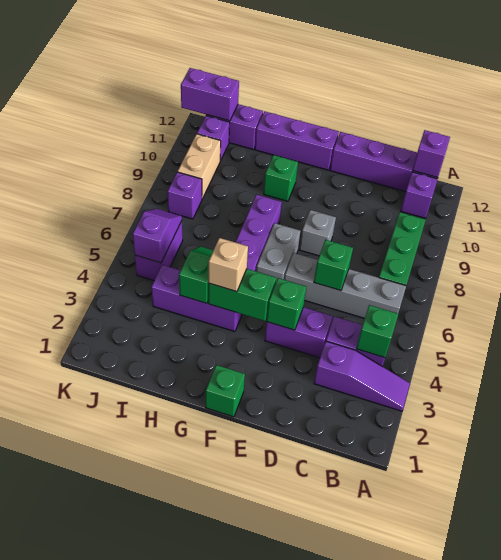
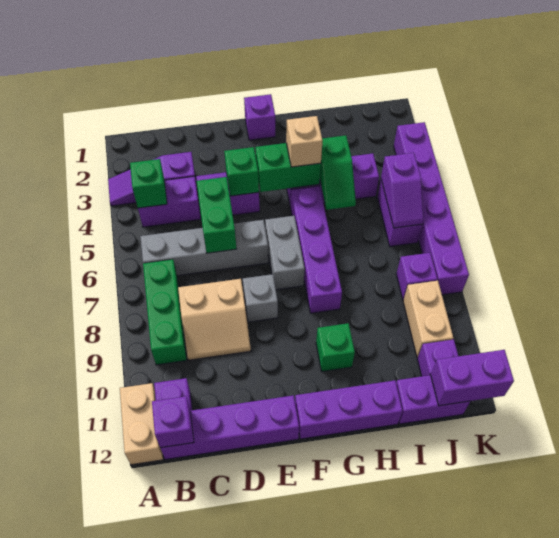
none -> tan brick A11:A12 level 1
none -> tan slope C8:D9 level 1 top 8
green brick D6 level 2 -> green brick D5:D6 level 2
green brick F1 level 1 -> purple brick F1 level 1
none -> purple brick K3:K8 level 1

